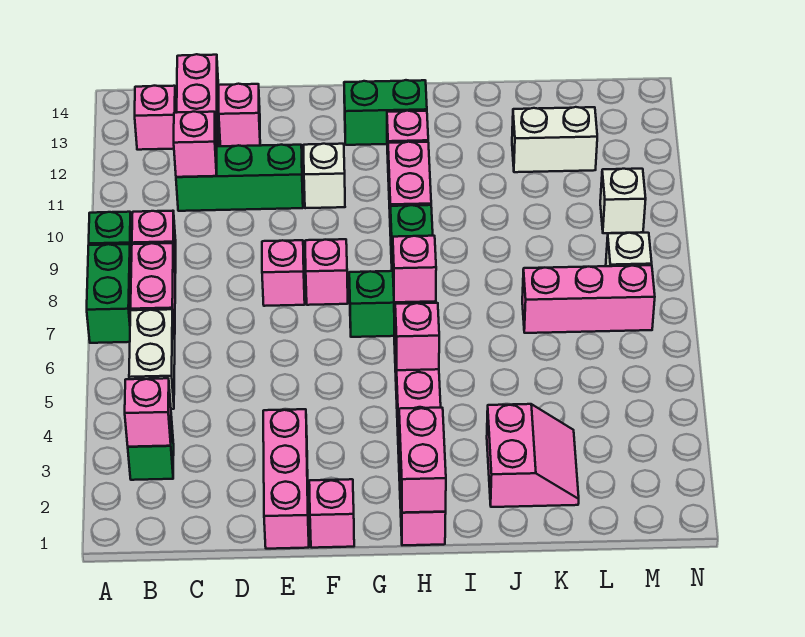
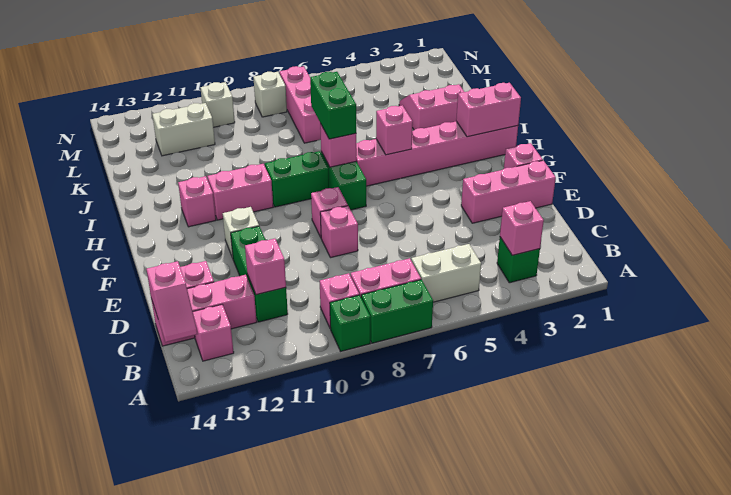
none -> pink slope B14:C14 level 2 top C
green brick G13:H13 level 1 -> green brick H7:I7 level 3
white brick K12:L12 level 1 -> white brick L11:L12 level 1

